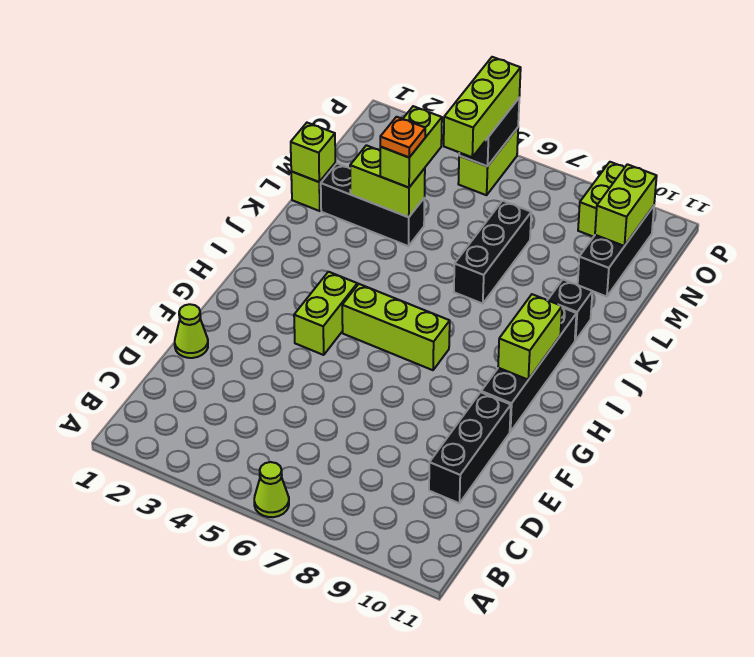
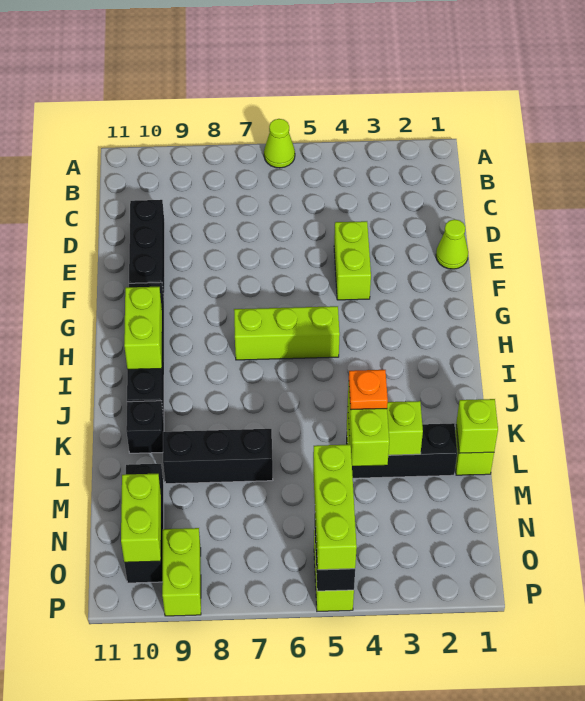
lime brick G4:H4 level 1 -> lime brick E4:F4 level 1
black brick K7:M7 level 1 -> black brick L7:L9 level 1

